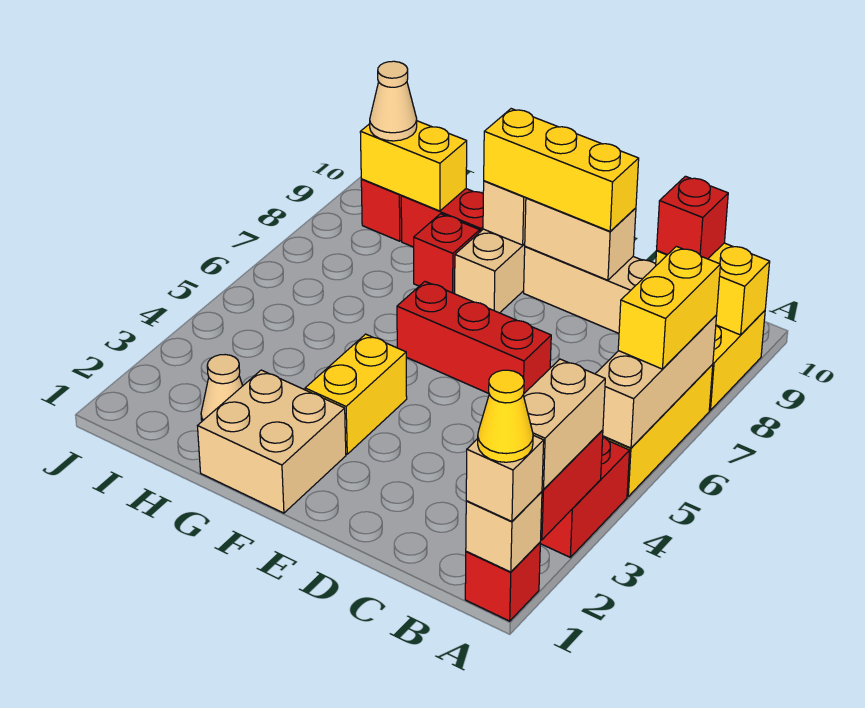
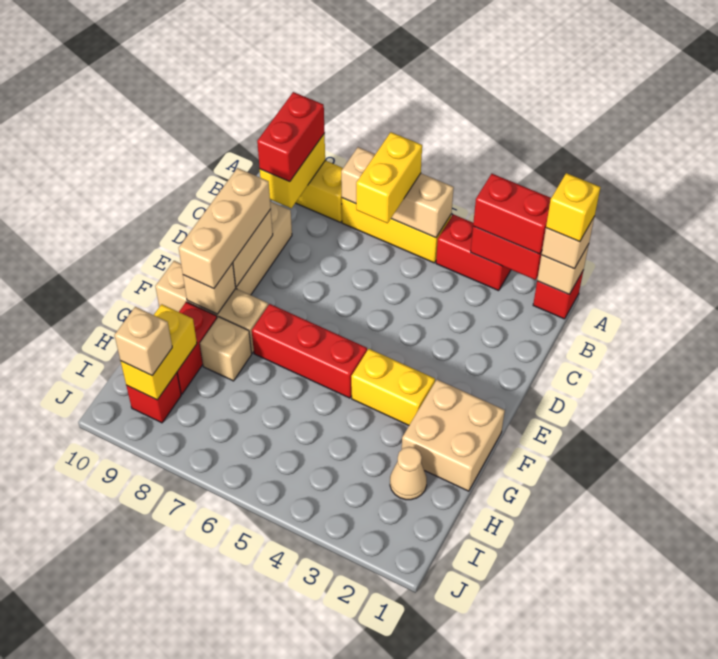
yellow cone A1 level 4 -> yellow brick A1 level 4
tan brick A2:A3 level 3 -> red brick A2:A3 level 3
yellow brick A6:A7 level 3 -> yellow brick A6:B6 level 3
red brick B9 level 3 -> red brick A9:B9 level 3
red brick D6:F6 level 1 -> red brick F5:F7 level 1
yellow brick D9:F9 level 3 -> tan brick D9:F9 level 3
red brick G8 level 1 -> tan brick G8 level 1
tan cone I9 level 3 -> tan brick I9 level 3

